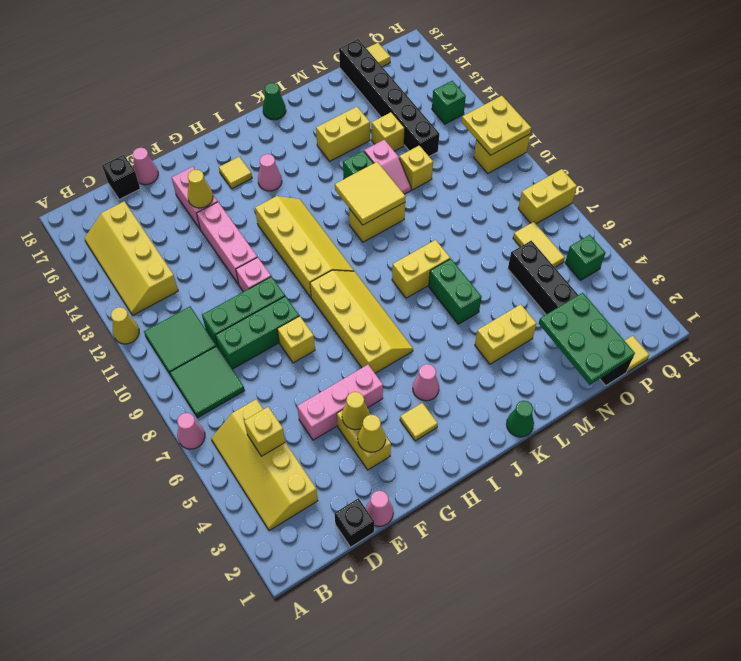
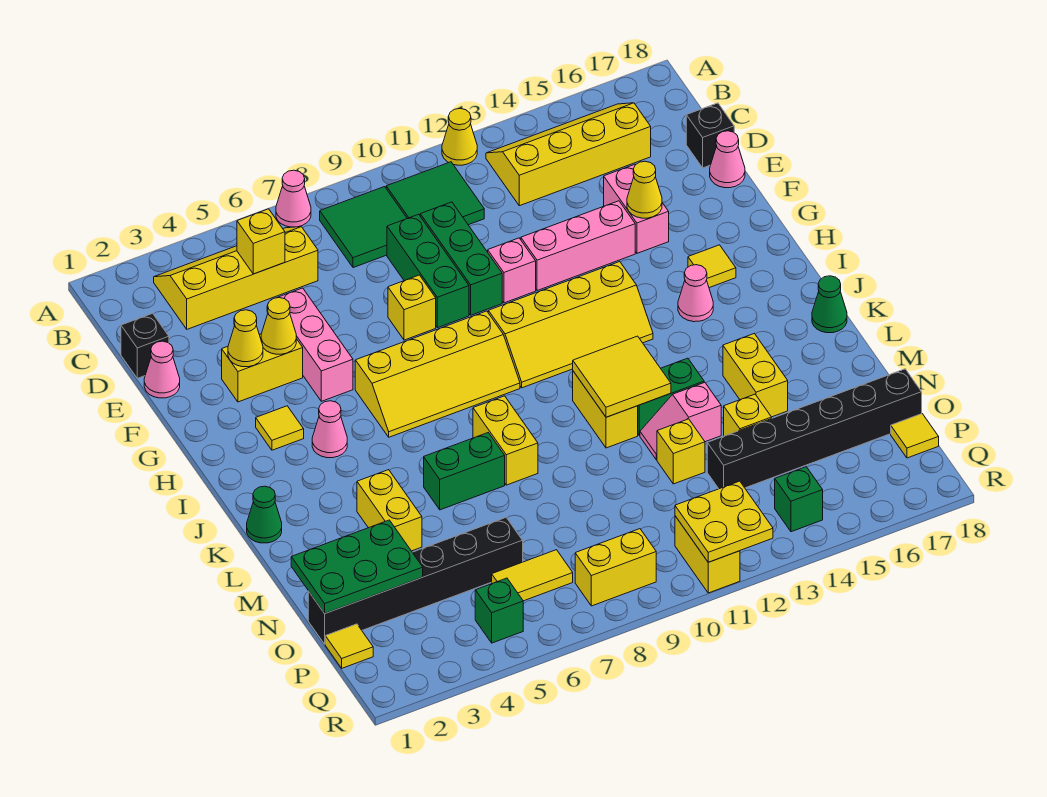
pink brick F15:F16 level 1 -> pink brick E15:F15 level 1
yellow brick Q8:R8 level 1 -> yellow brick Q8:Q9 level 1

